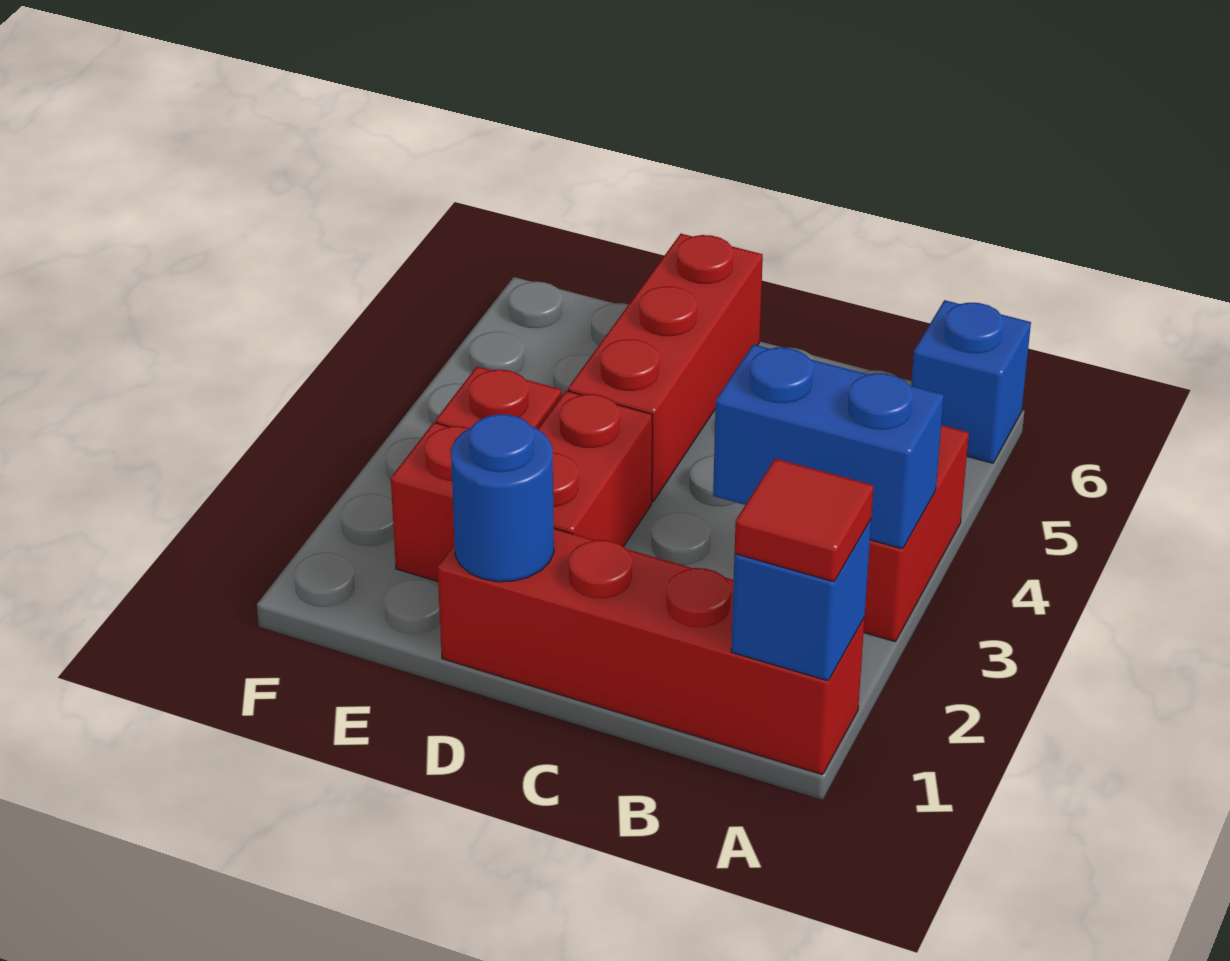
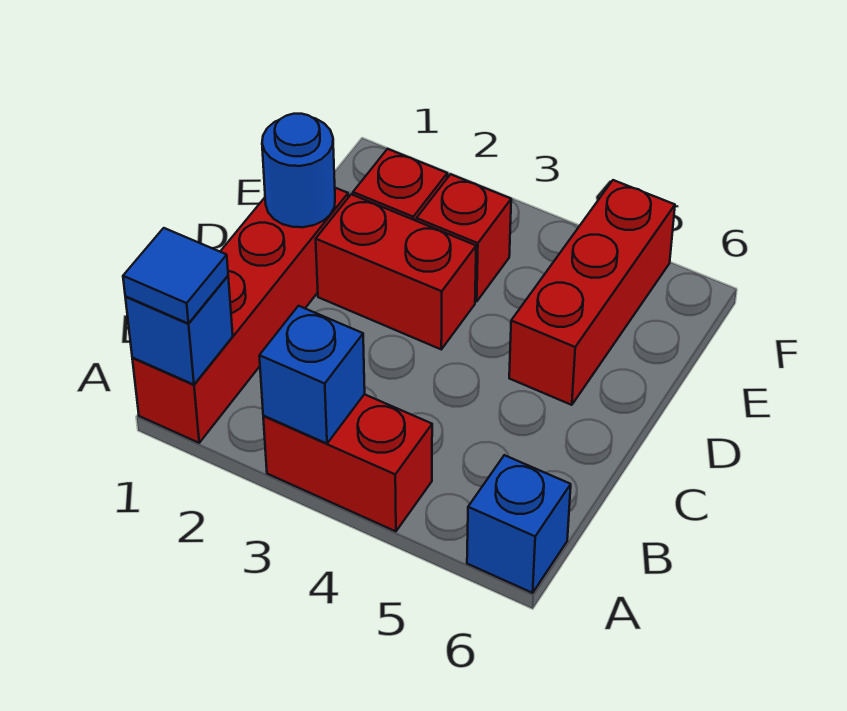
red tile A1 level 3 -> blue tile A1 level 3
blue brick A3:B3 level 2 -> blue brick A3 level 2
red brick D4:D6 level 1 -> red brick D5:F5 level 1

